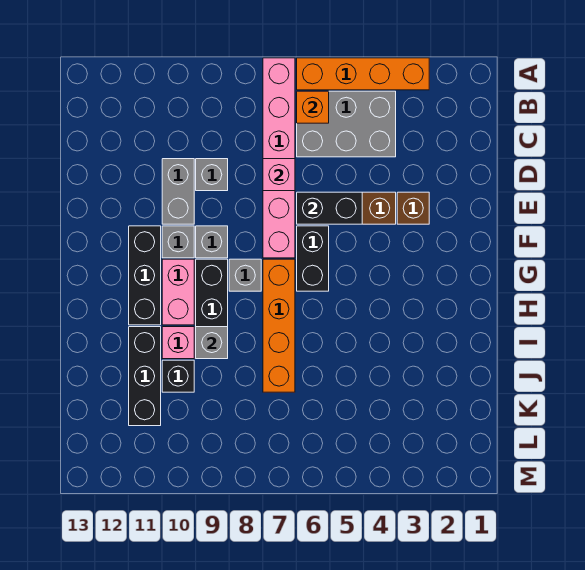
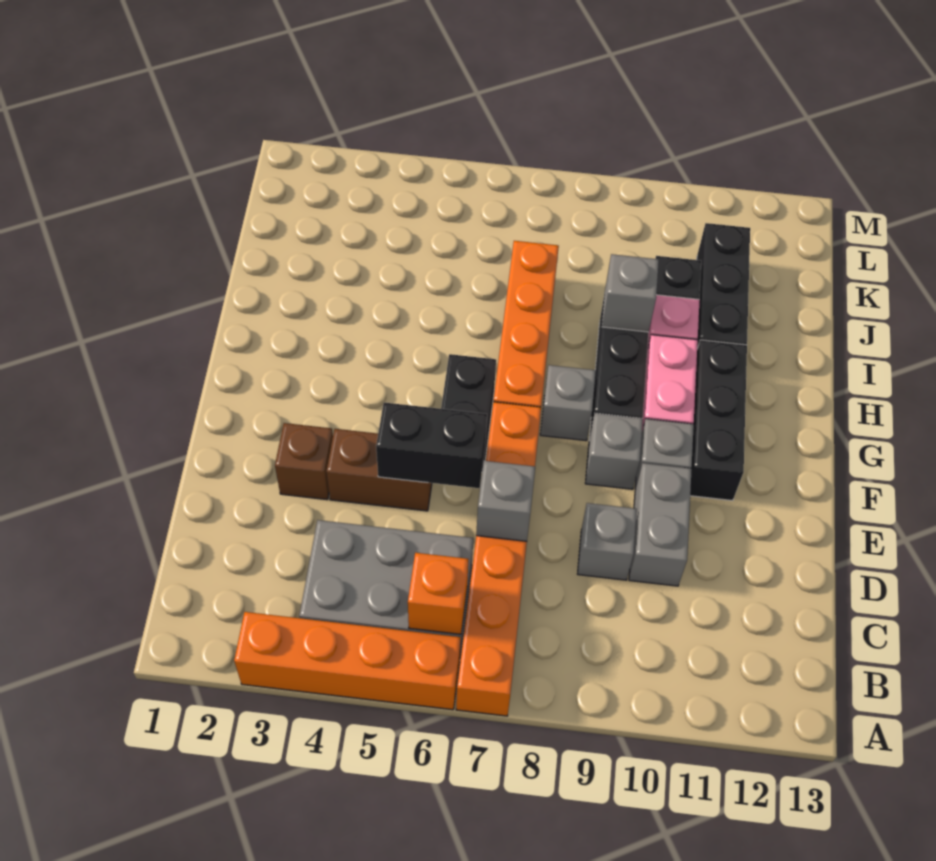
pink brick A7:F7 level 1 -> orange brick A7:F7 level 1
pink brick D7 level 2 -> grey brick D7 level 2

